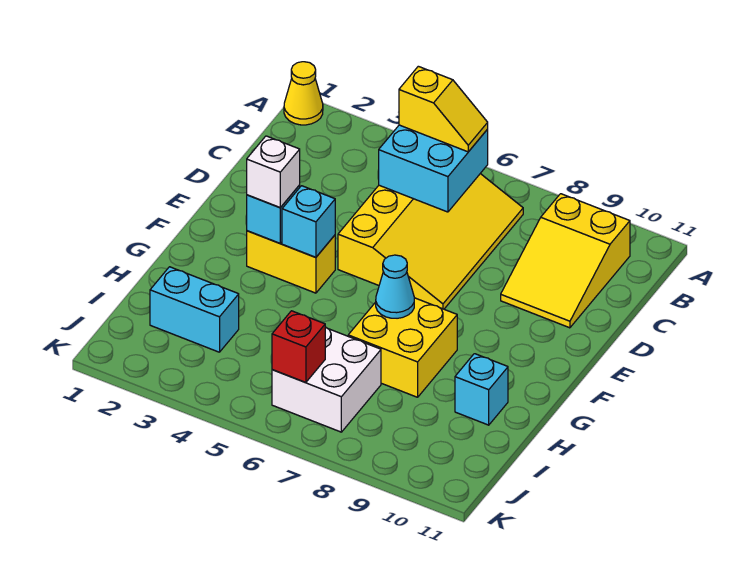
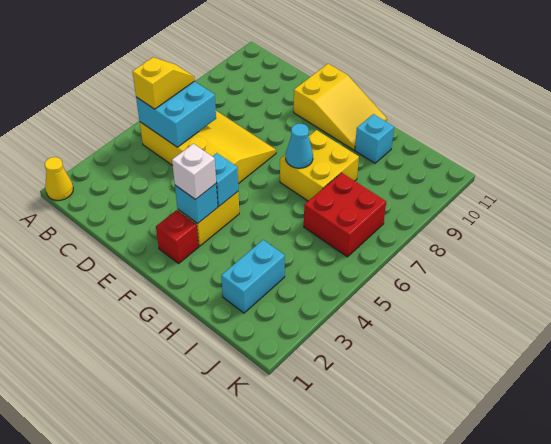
yellow slope B9:D10 level 1 top B -> yellow slope E10:G11 level 1 top E
white brick I6:J7 level 1 -> red brick I6:J7 level 1
red brick J6 level 2 -> red brick F2 level 1

